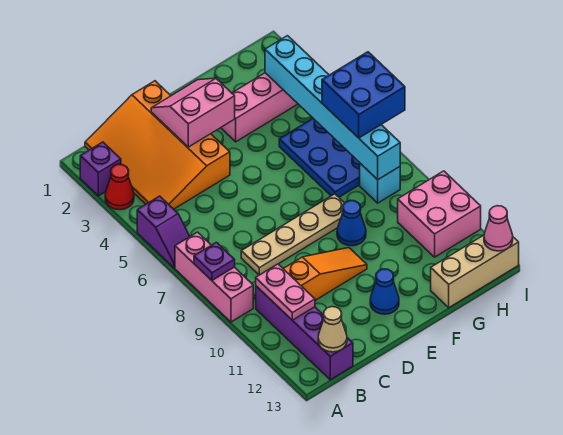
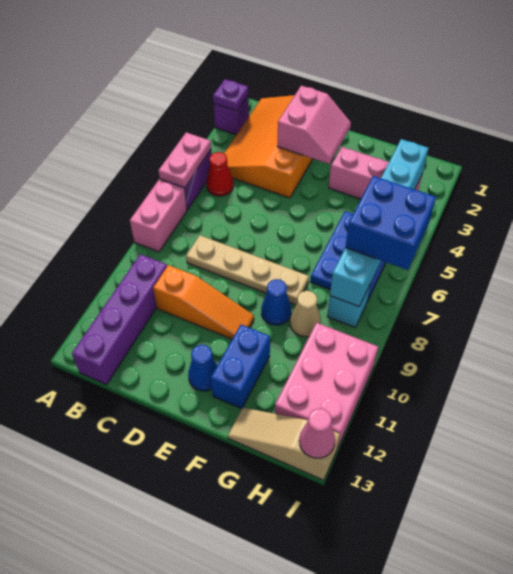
red cone A3 level 1 -> red cone B5 level 1
pink brick A7:A9 level 1 -> pink brick A7:A8 level 1
purple plate A8 level 2 -> purple plate A2 level 2
pink plate B10:B11 level 2 -> pink plate A5:A6 level 2
tan cone B13 level 2 -> tan cone G9 level 1
pink slope D2:E3 level 2 top 3 -> pink slope D2:E3 level 2 top D
none -> blue brick F11:F12 level 1
tan brick G13:I13 level 1 -> tan slope G13:I13 level 1 top I
pink brick H10:I11 level 1 -> pink brick H10:I12 level 1

